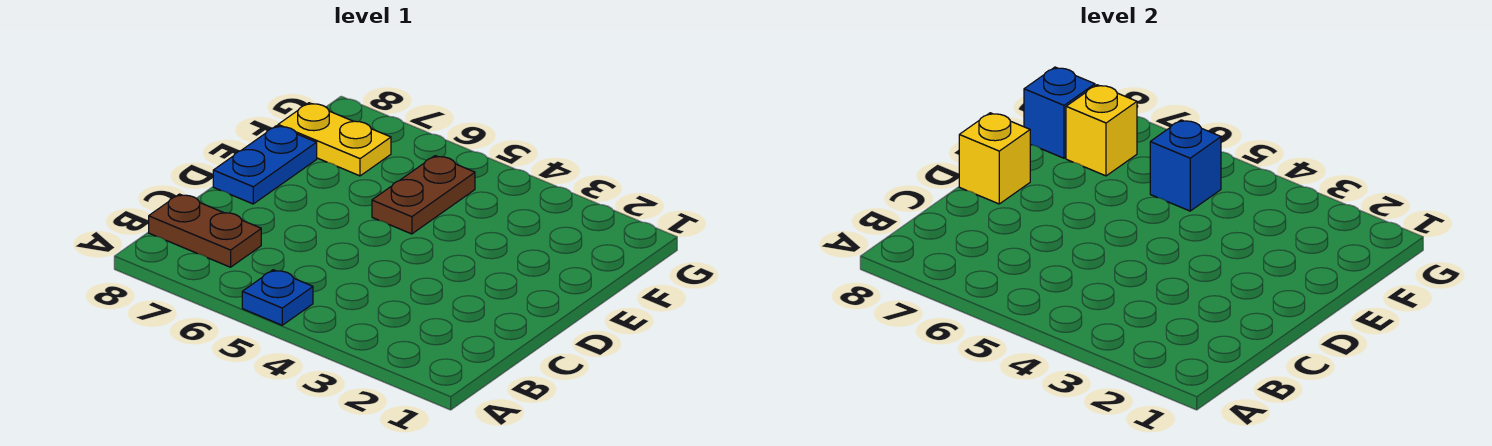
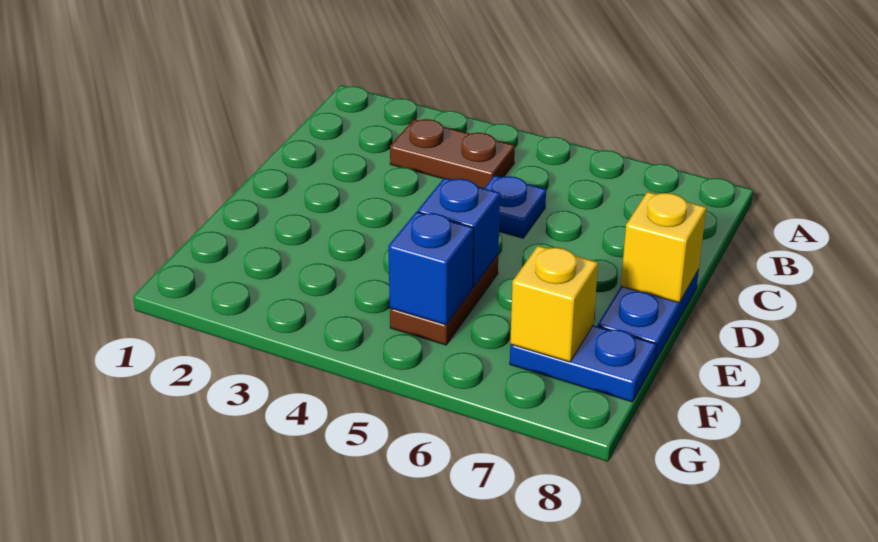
blue plate A5 level 1 -> blue plate C5 level 1
brown plate B7:B8 level 1 -> brown plate B3:B4 level 1
yellow plate F7:F8 level 1 -> blue plate F7:F8 level 1
blue brick F8 level 2 -> blue brick E5 level 2

